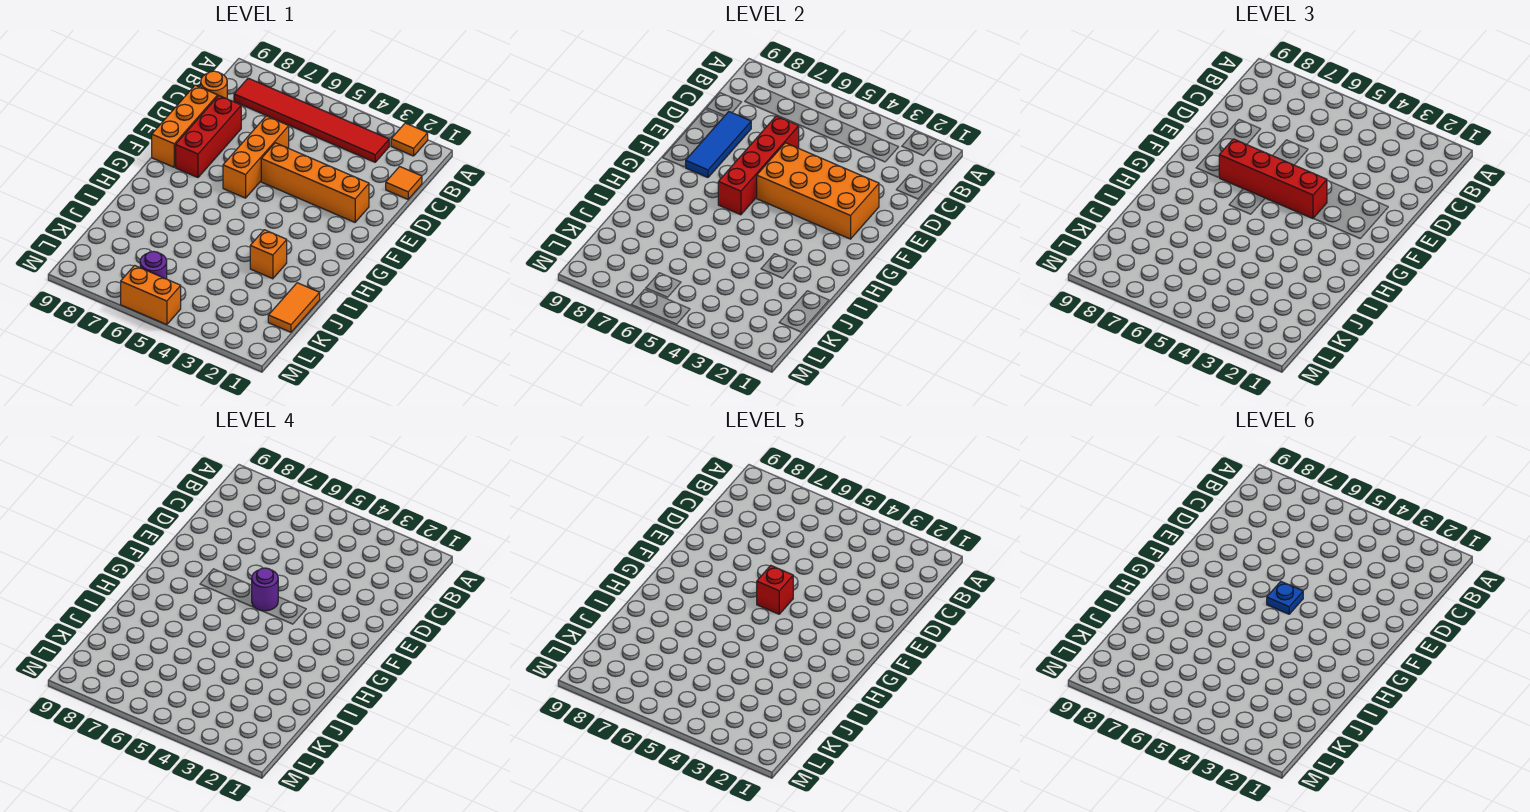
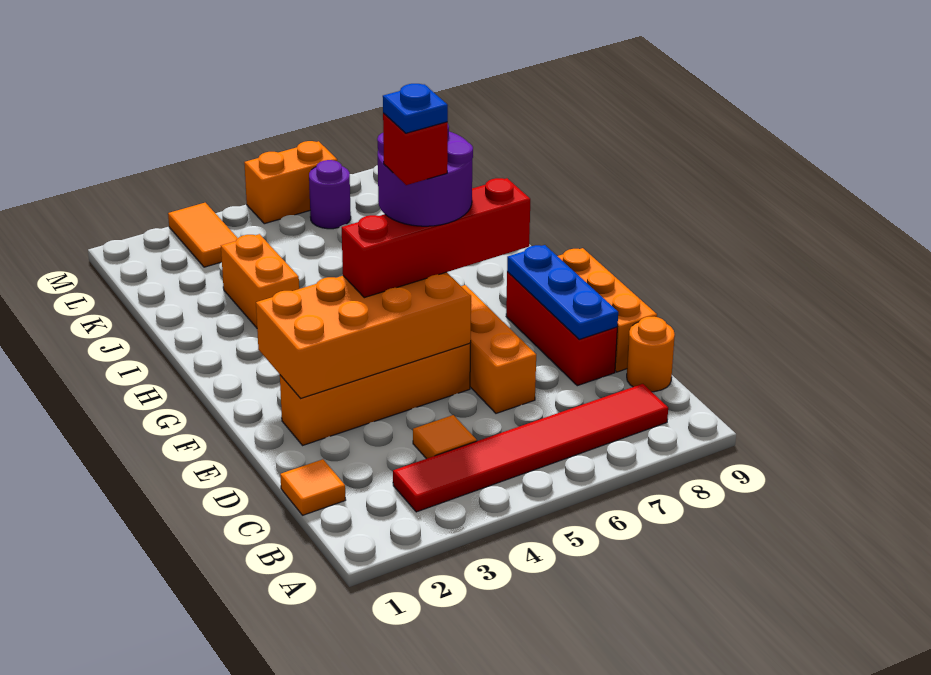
orange tile A2 level 1 -> orange tile C4 level 1
red brick D6:G6 level 2 -> none
blue tile D8:F8 level 2 -> blue plate D8:F8 level 2
purple round brick F5 level 4 -> purple round brick F5:G6 level 4
orange brick I3 level 1 -> orange brick I3:J3 level 1
orange tile J1:K1 level 1 -> orange tile L3:M3 level 1

